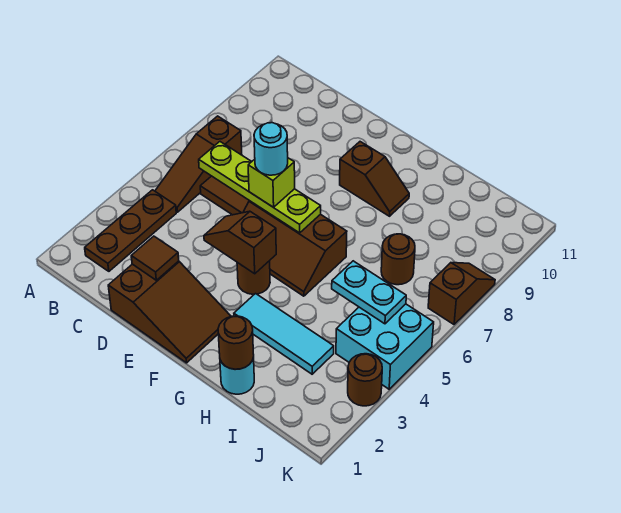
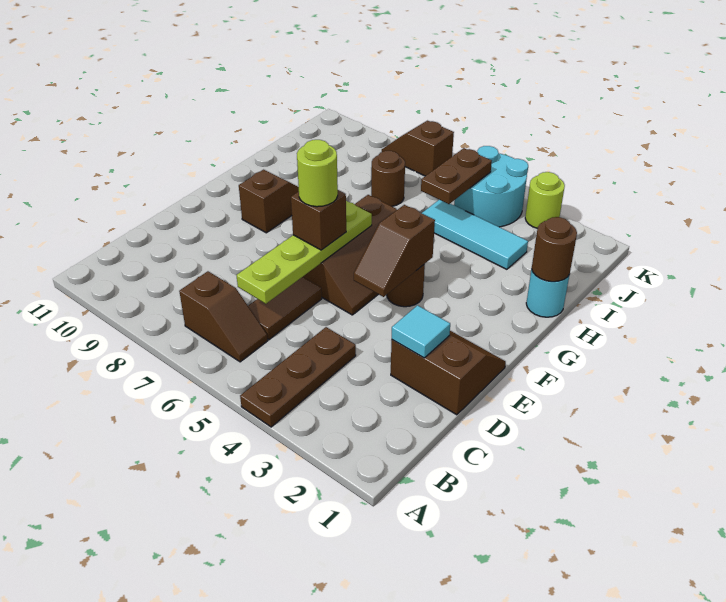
brown plate B2:B4 level 1 -> brown plate A4:C4 level 1
brown slope B5:B7 level 1 top 7 -> brown slope B6:B7 level 1 top 7
brown slope D1:F2 level 1 top D -> brown slope D1:E2 level 1 top D
brown tile D2 level 2 -> cyan tile D2 level 2
lime brick E6 level 3 -> brown brick E6 level 3
cyan round brick E6 level 4 -> lime round brick E6 level 4
cyan tile G3:I3 level 1 -> cyan tile I3:I5 level 1
cyan plate I5:J5 level 2 -> brown plate I5:J5 level 2
cyan brick J4:K5 level 1 -> cyan round brick J4:K5 level 1
brown round brick K3 level 1 -> lime round brick K3 level 1

